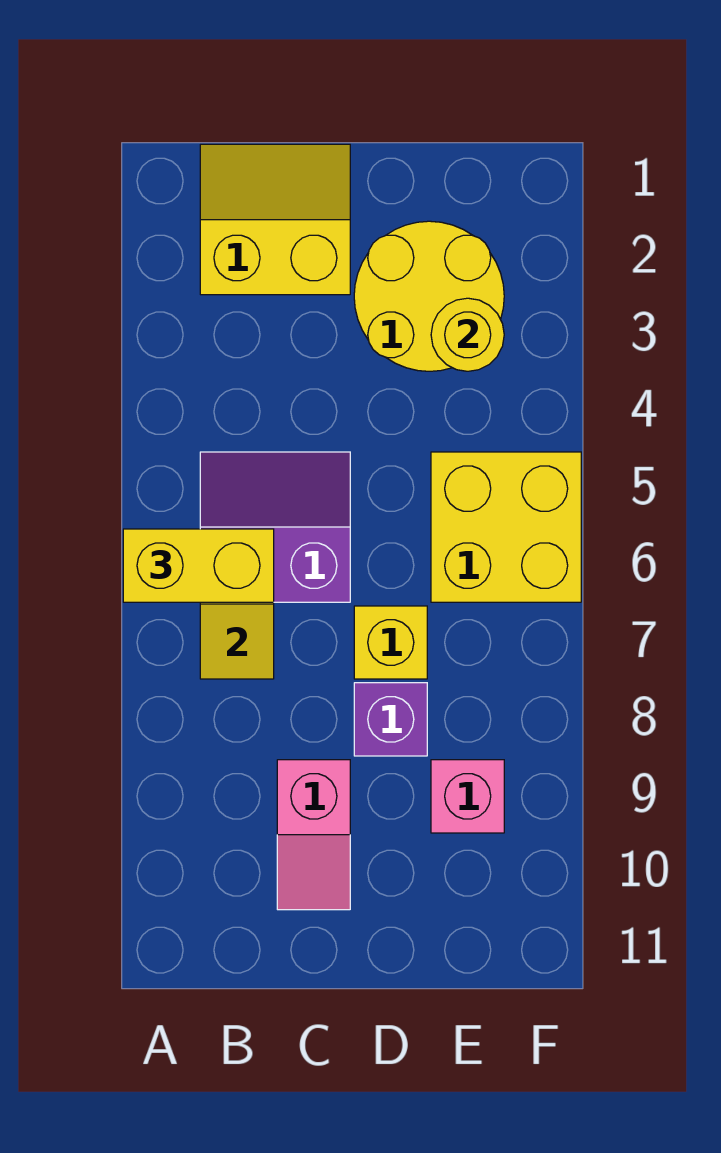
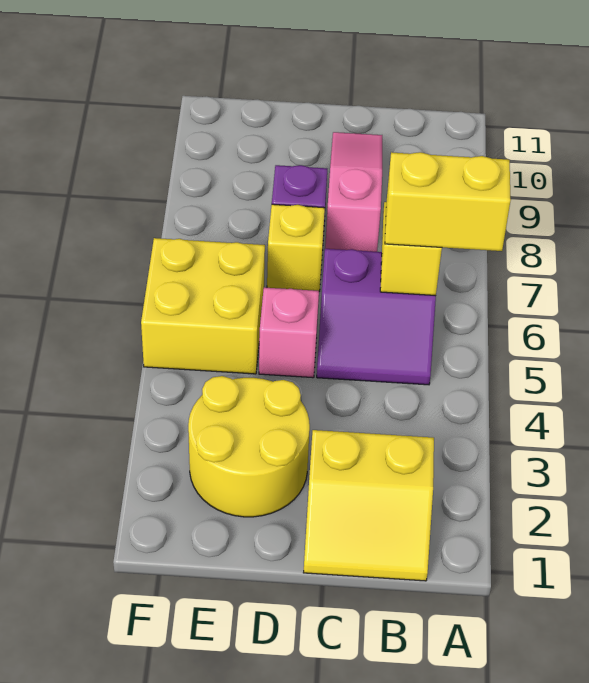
pink slope C9:C10 level 1 top 9 -> pink slope C8:C10 level 1 top 8
yellow round brick E3 level 2 -> none
pink brick E9 level 1 -> pink brick D5 level 1

